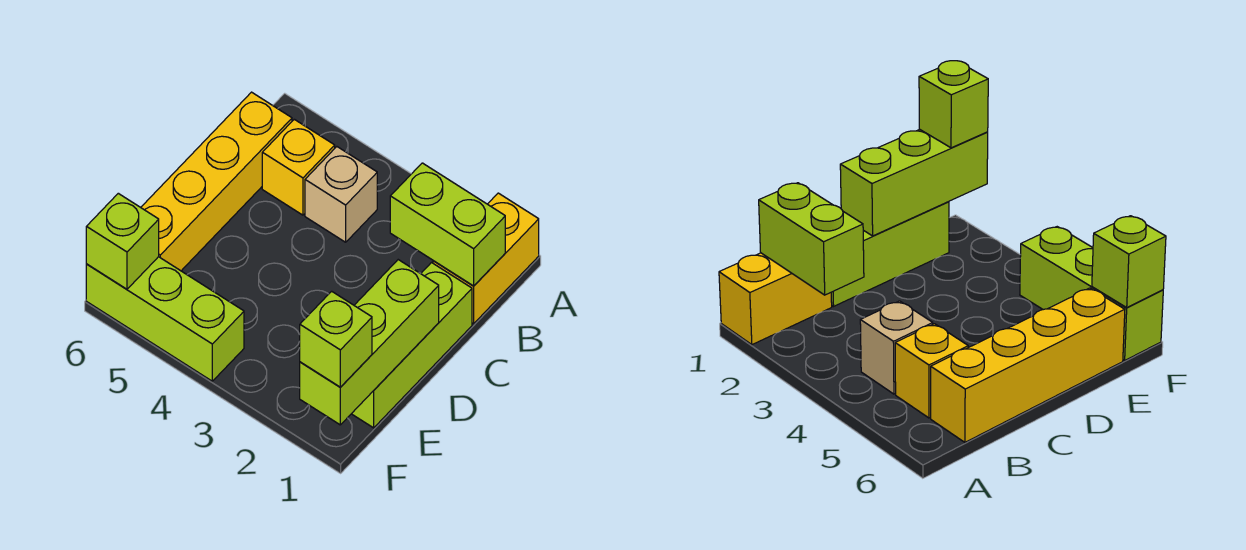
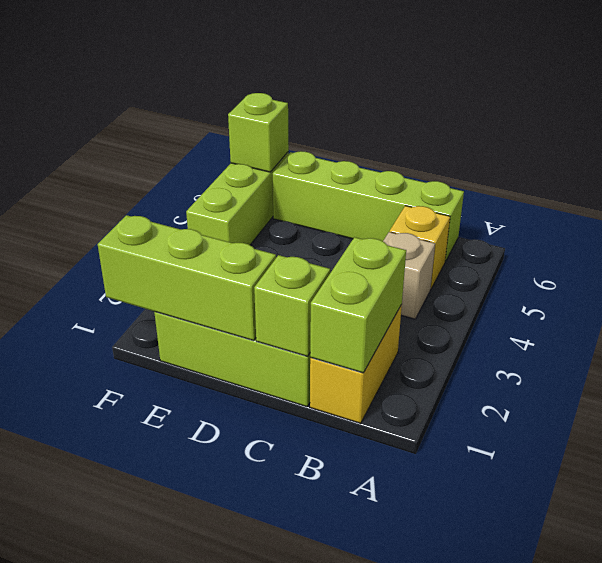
yellow brick A1:B1 level 1 -> yellow brick B1:B2 level 1
yellow brick B6:E6 level 1 -> lime brick B6:E6 level 1
lime brick F1 level 3 -> lime brick C1 level 2

